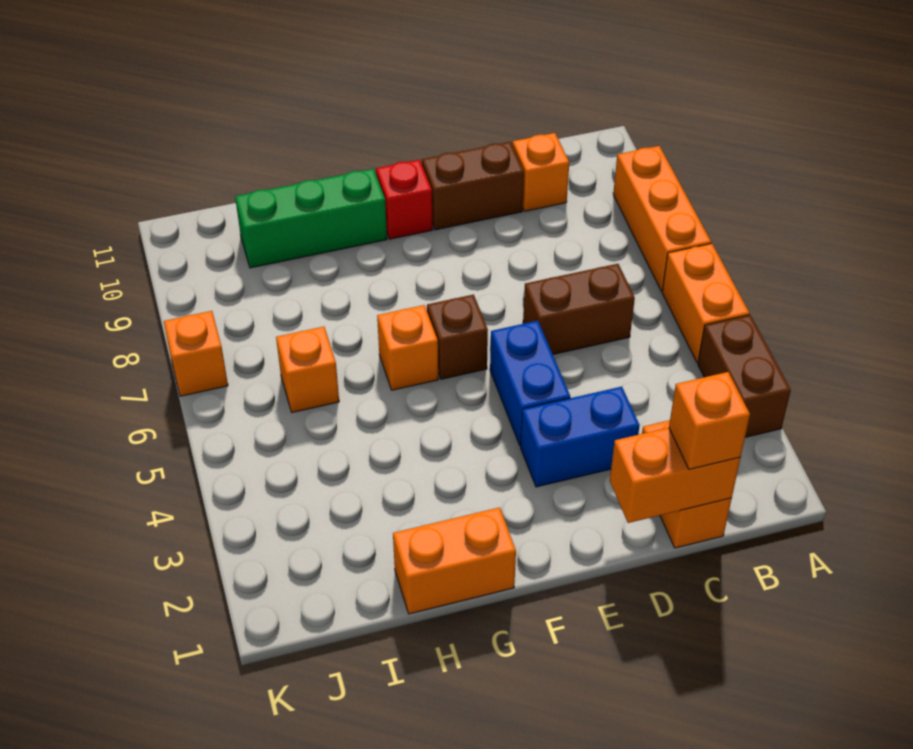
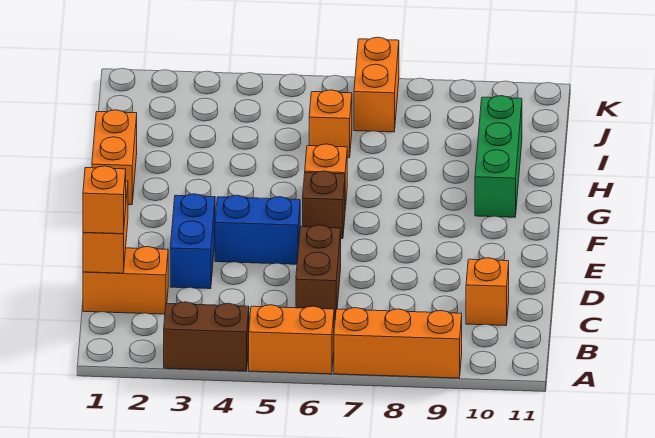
brown brick D10:E10 level 1 -> none
red brick F10 level 1 -> none
orange brick K7 level 1 -> orange brick J7:K7 level 1

